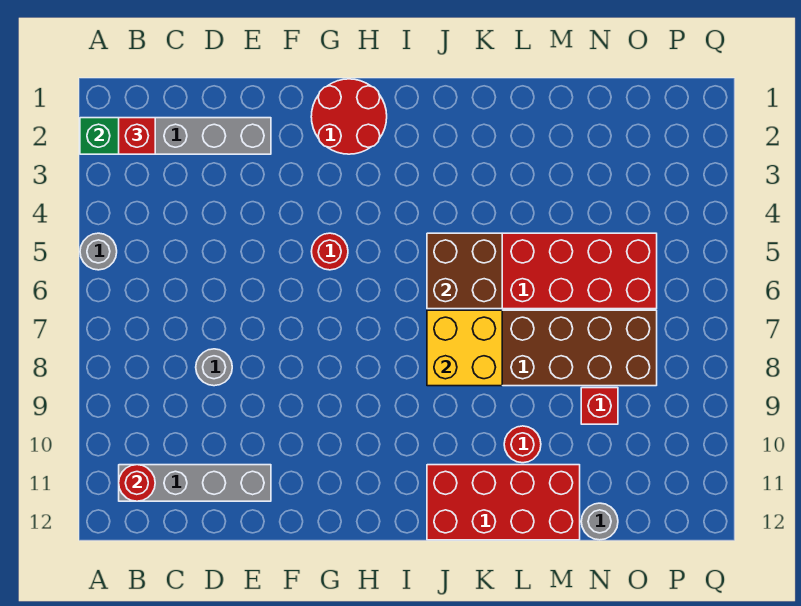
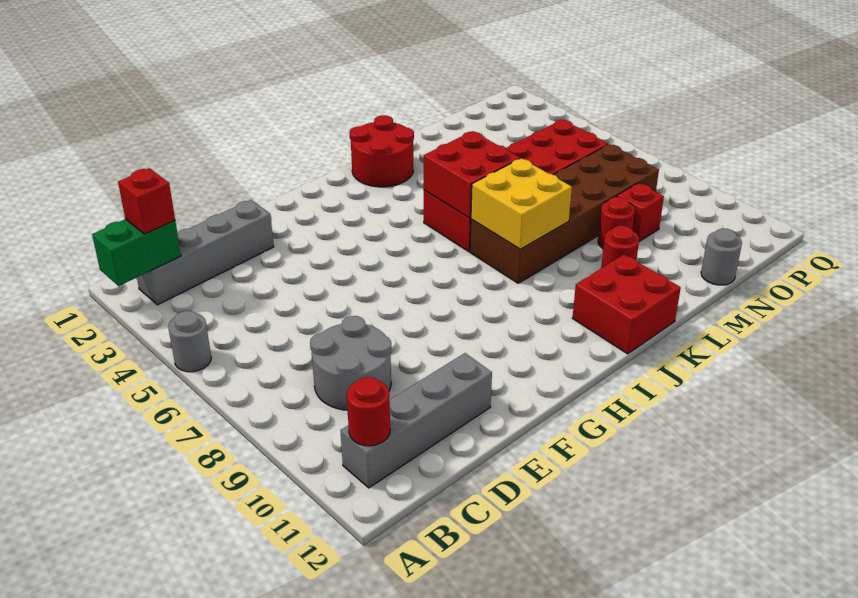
grey round brick D8 level 1 -> grey round brick C8:D9 level 1
red round brick G1:H2 level 1 -> red round brick J1:K2 level 1
red round brick G5 level 1 -> red round brick M9 level 1
brown brick J5:K6 level 2 -> red brick J5:K6 level 2
red brick J11:M12 level 1 -> red brick J11:K12 level 1

